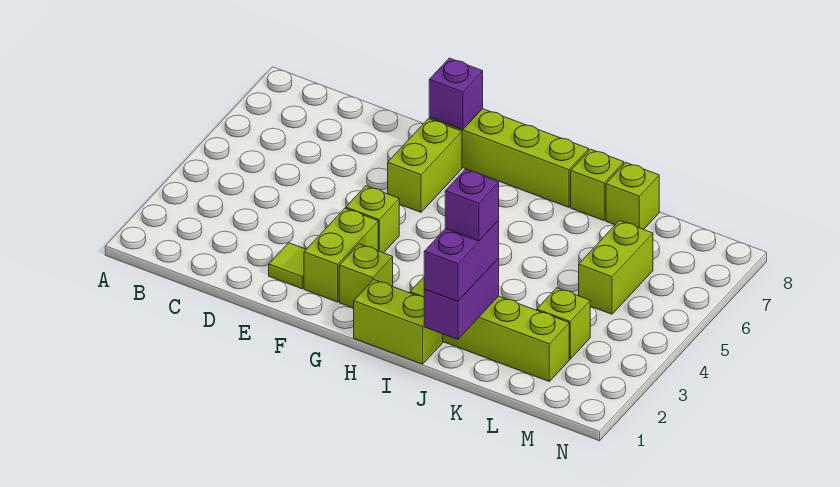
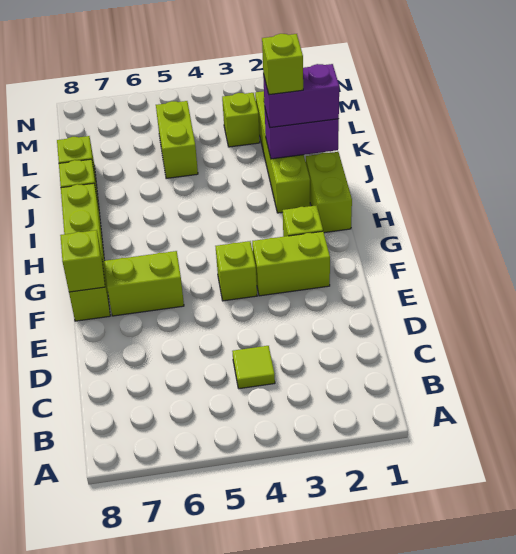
lime tile E2 level 1 -> lime tile C4 level 1
purple brick F8 level 2 -> lime brick F8 level 2
purple brick J2 level 4 -> lime brick J2 level 4
lime brick L5:L6 level 1 -> lime brick K5:L5 level 1

